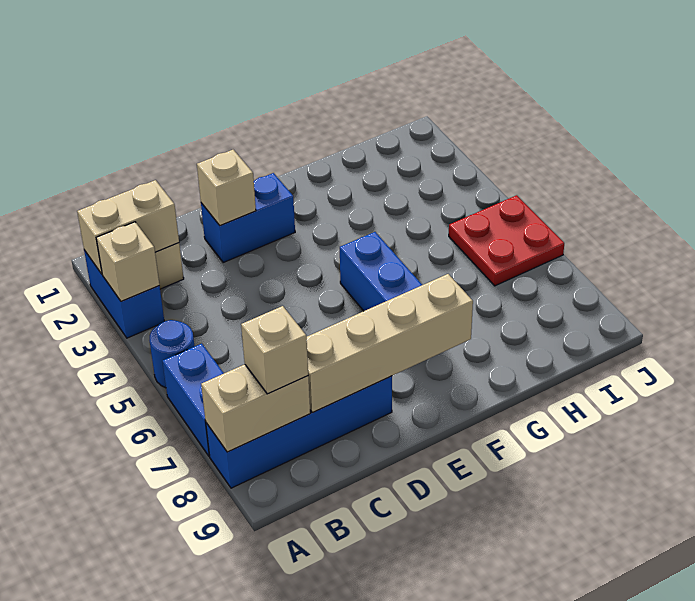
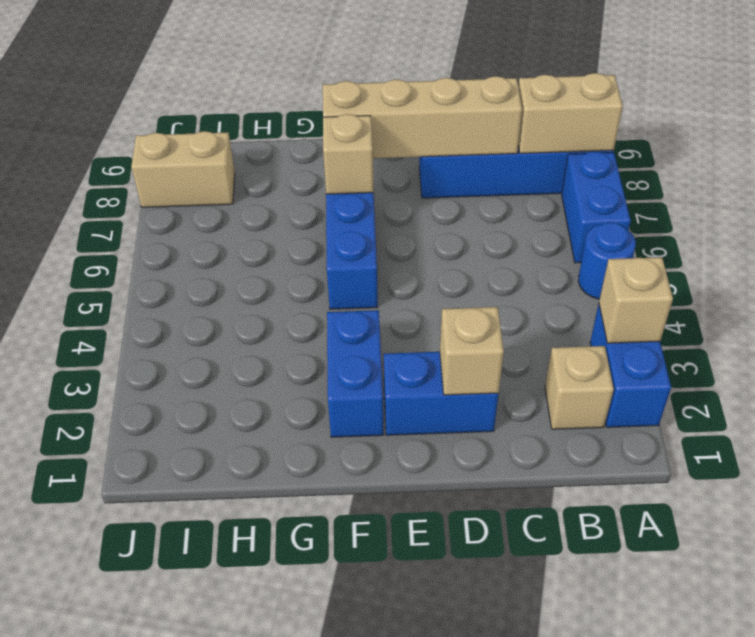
tan brick A2:B2 level 2 -> tan brick I8:J8 level 1
tan brick B8 level 3 -> tan brick F7 level 2
none -> blue brick F2:F3 level 1
red plate I5:J6 level 1 -> none

